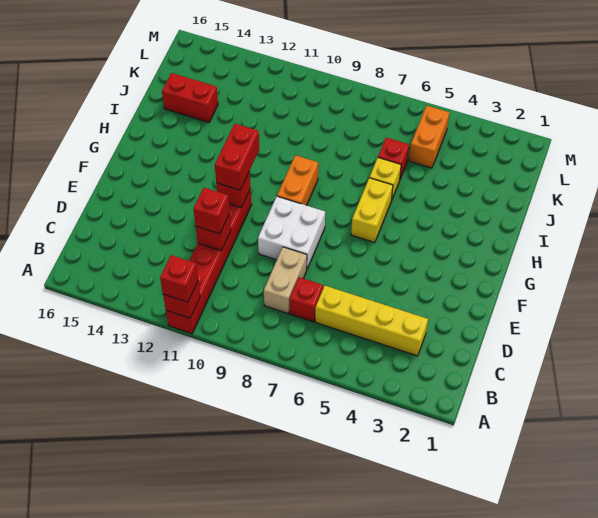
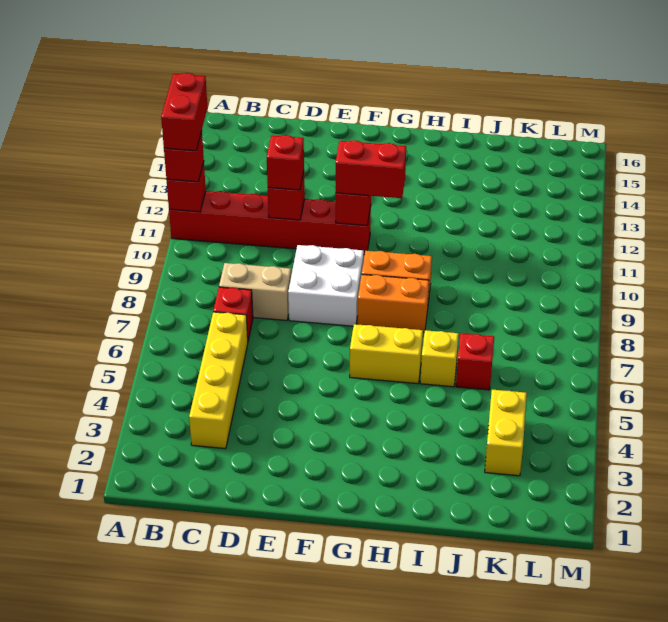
red brick J14:J15 level 1 -> red brick A11:A12 level 4
none -> yellow brick K3:K4 level 1
orange brick K5:L5 level 1 -> orange brick G8:H8 level 1

